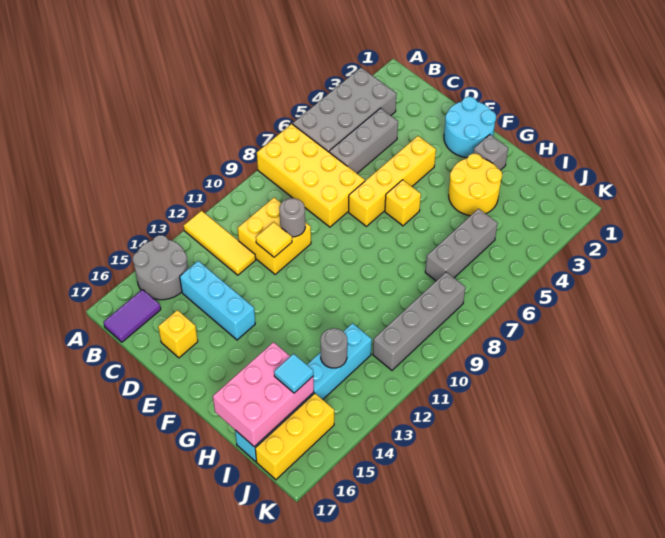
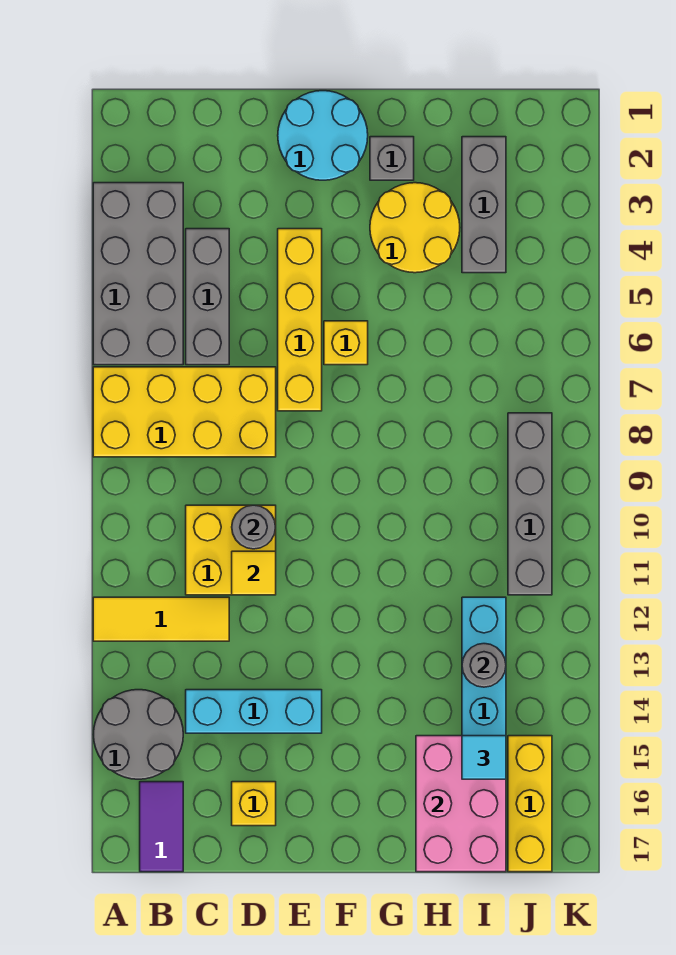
grey brick I5:I7 level 1 -> grey brick I2:I4 level 1

